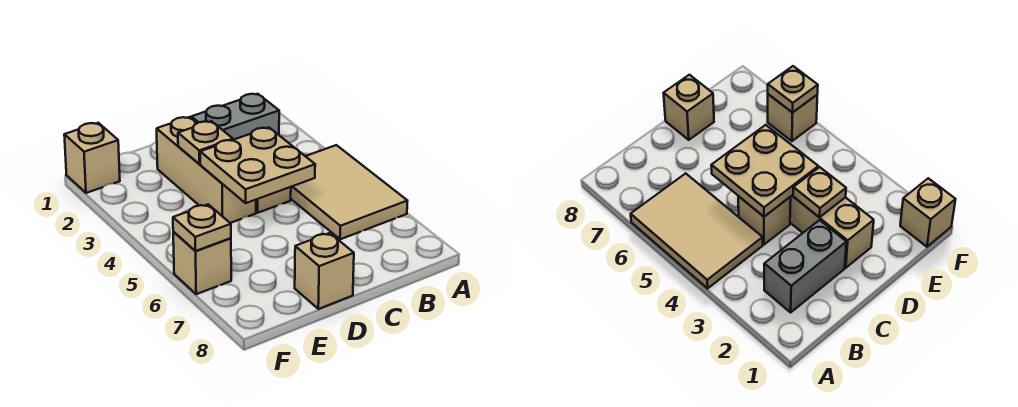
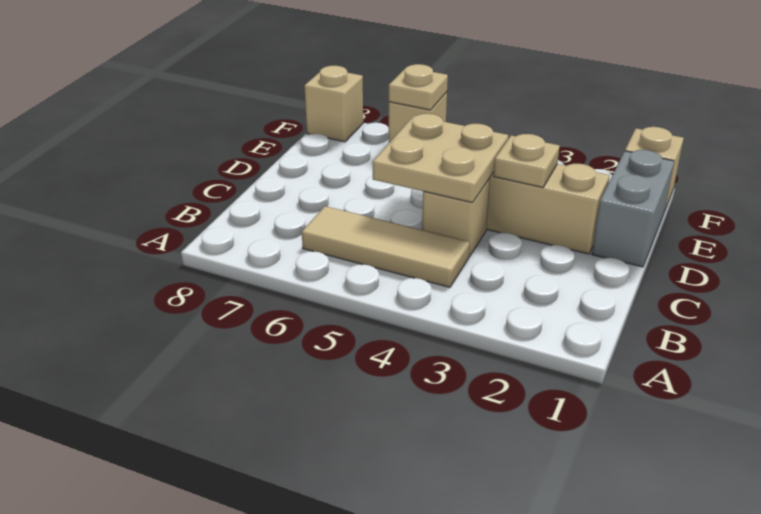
tan tile A4:B6 level 1 -> tan tile B4:B6 level 1
grey brick B2:C2 level 1 -> grey brick D1:E1 level 1
tan brick D8 level 1 -> tan brick F8 level 1

